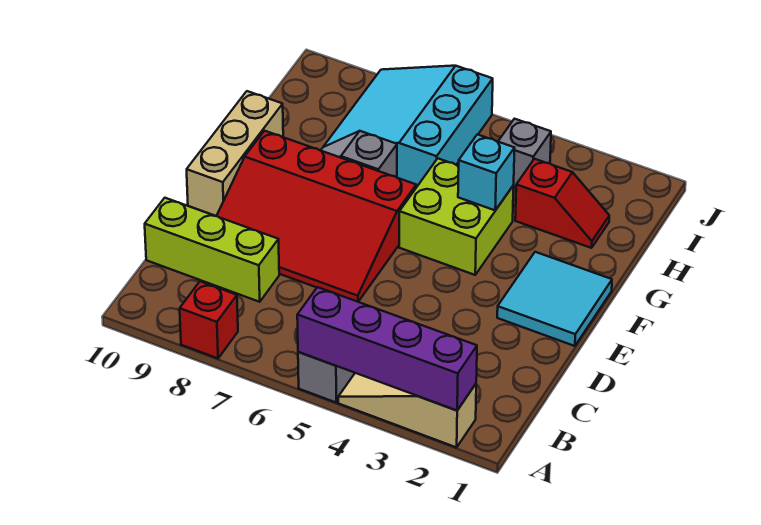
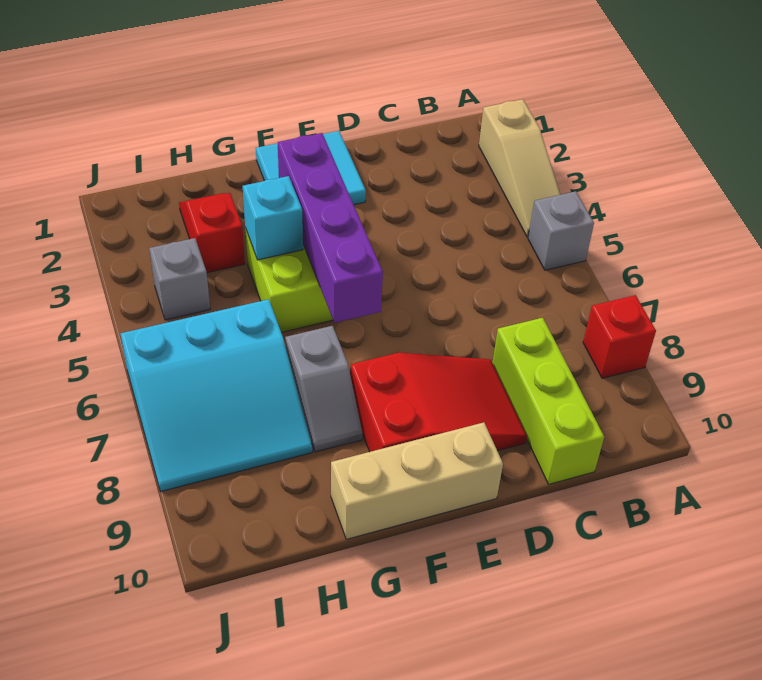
purple brick A2:A5 level 2 -> purple brick F3:F6 level 2
red slope D6:F9 level 1 top F -> red slope D8:F9 level 1 top F

